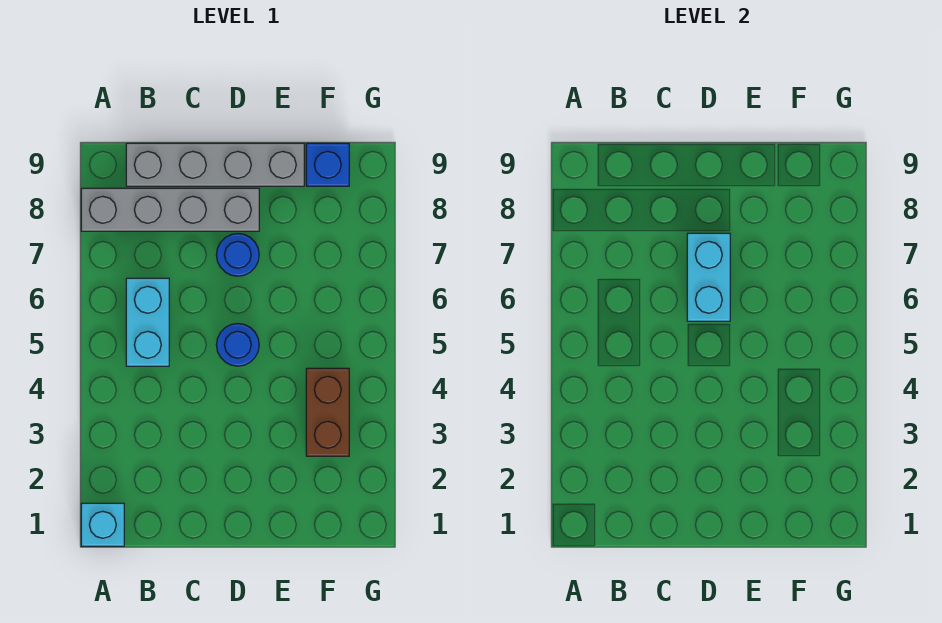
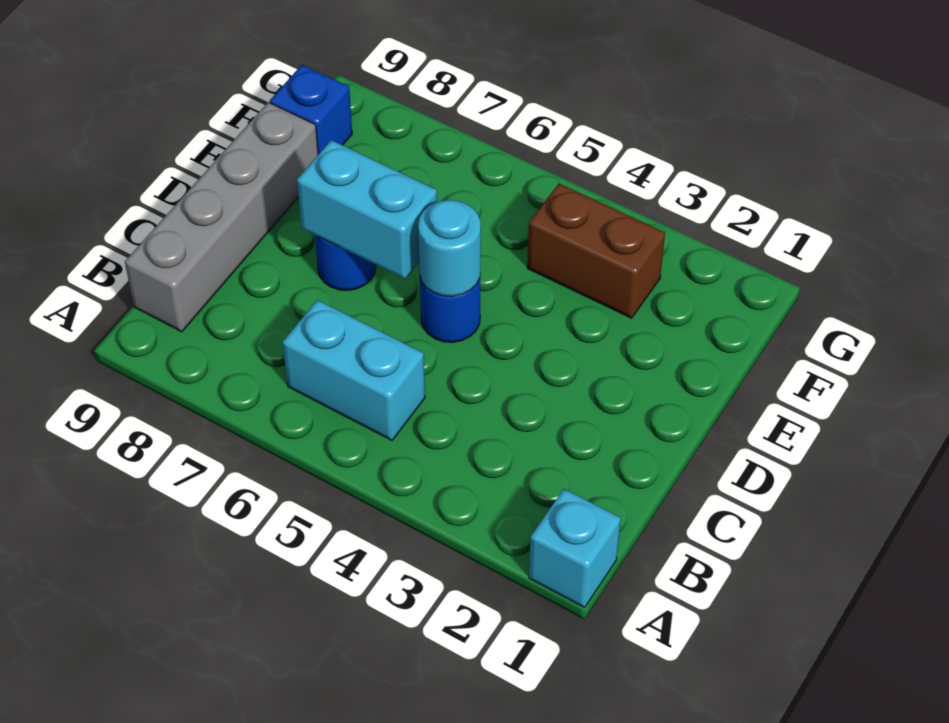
grey brick A8:D8 level 1 -> none
none -> cyan round brick D5 level 2

